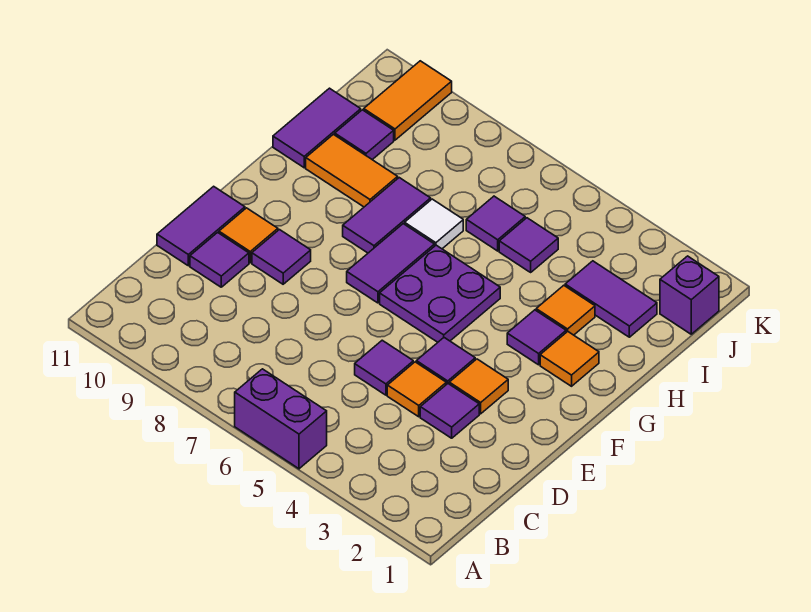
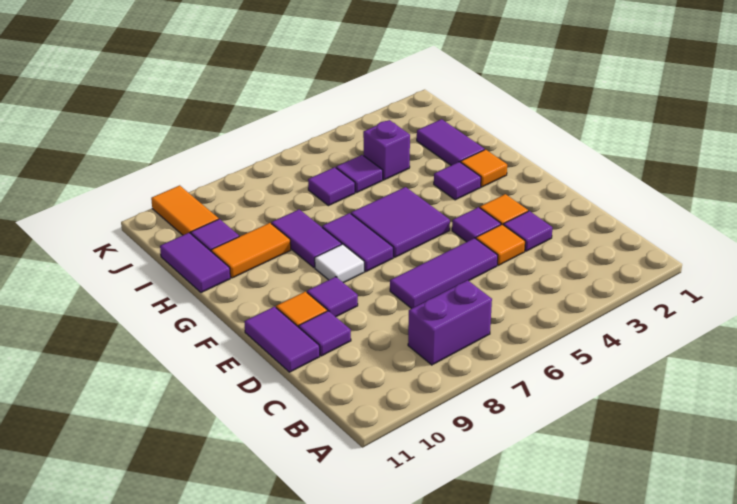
purple brick A5:A6 level 1 -> purple brick B7:B8 level 1
purple tile D5 level 1 -> purple tile D5:D7 level 1
purple plate F5:G6 level 1 -> purple tile F5:G6 level 1
orange tile H3 level 1 -> none
white tile H7 level 1 -> white tile F8 level 1
purple tile I2:I3 level 1 -> purple tile H2:I2 level 1
purple brick J1 level 1 -> purple brick I4 level 1

